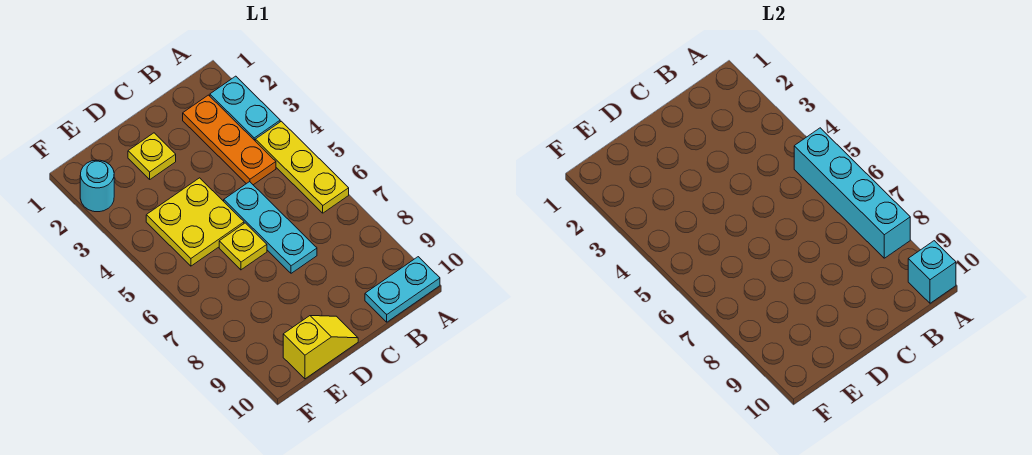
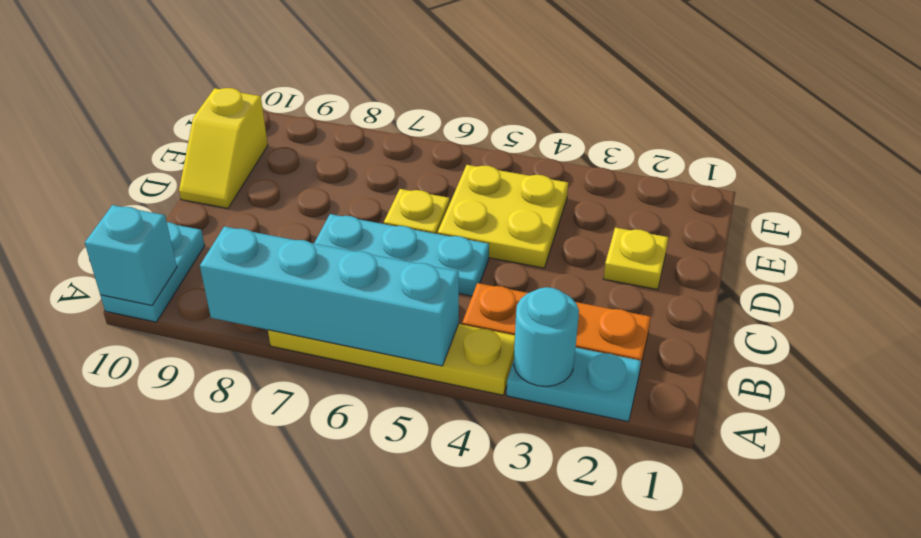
yellow plate A4:A6 level 1 -> yellow plate A4:A7 level 1
cyan round brick F2 level 1 -> cyan round brick A3 level 2

